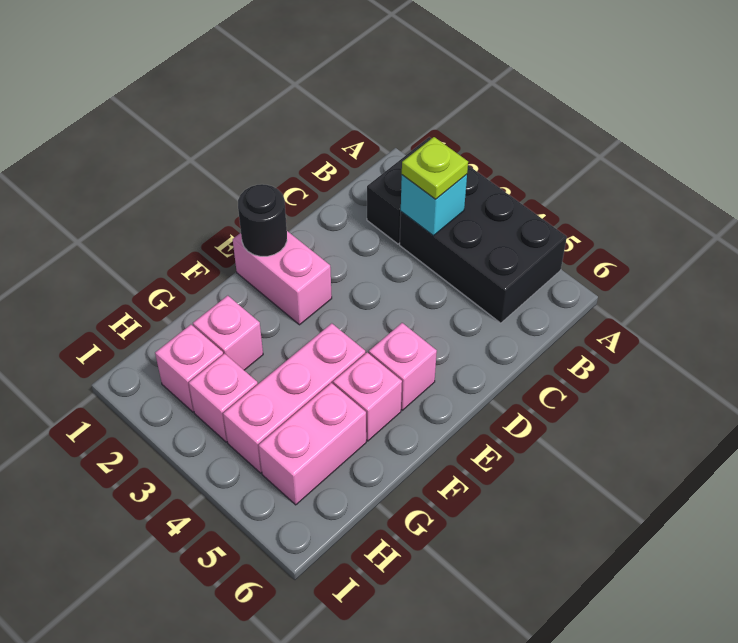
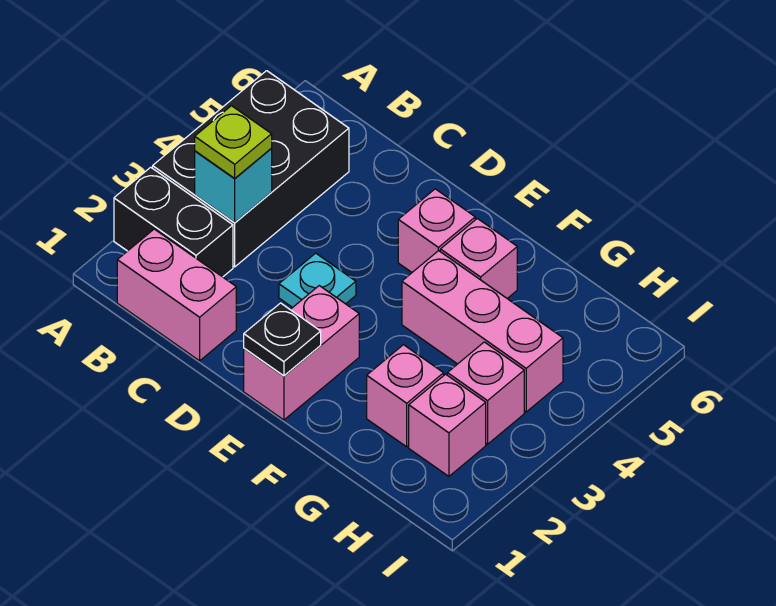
none -> cyan plate D3 level 1
black round brick E1 level 2 -> black plate E1 level 2
pink brick G5:H5 level 1 -> pink brick B1:C1 level 1

